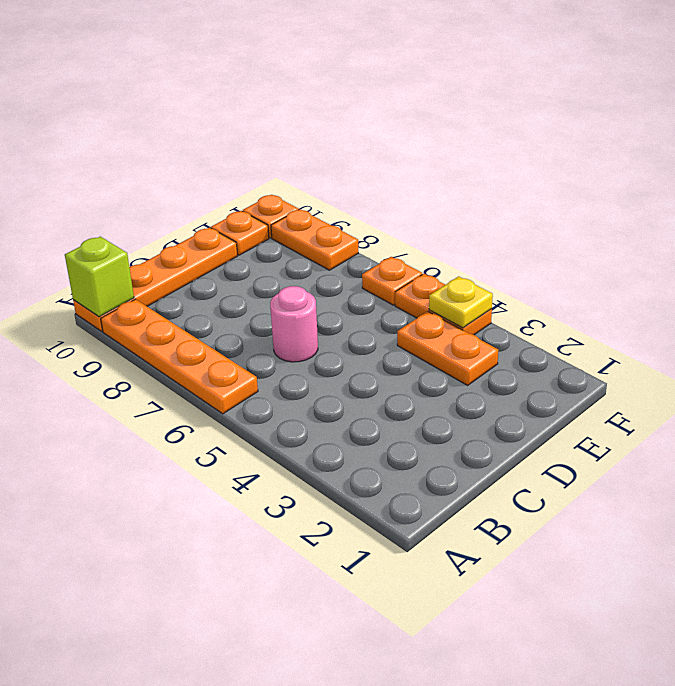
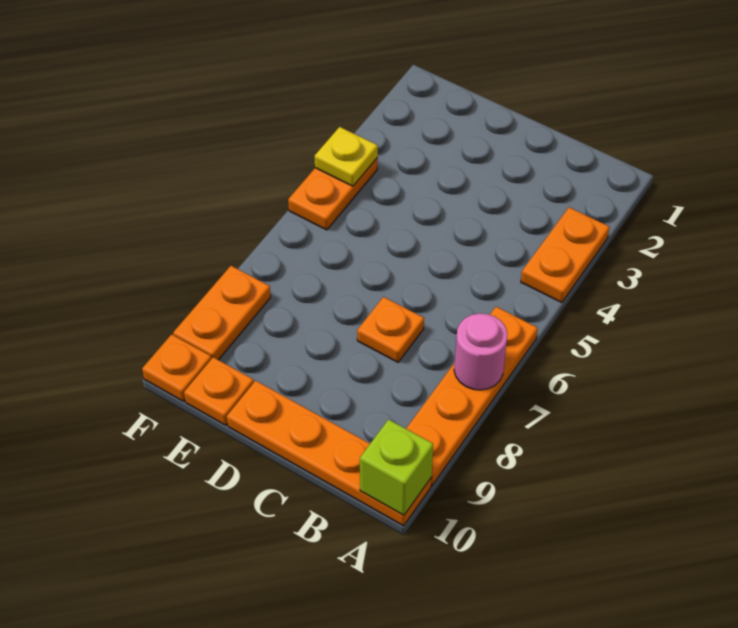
pink round brick C6 level 1 -> pink round brick A7 level 2
orange plate E3:E4 level 1 -> orange plate A3:A4 level 1
orange plate F6 level 1 -> orange plate C7 level 1

